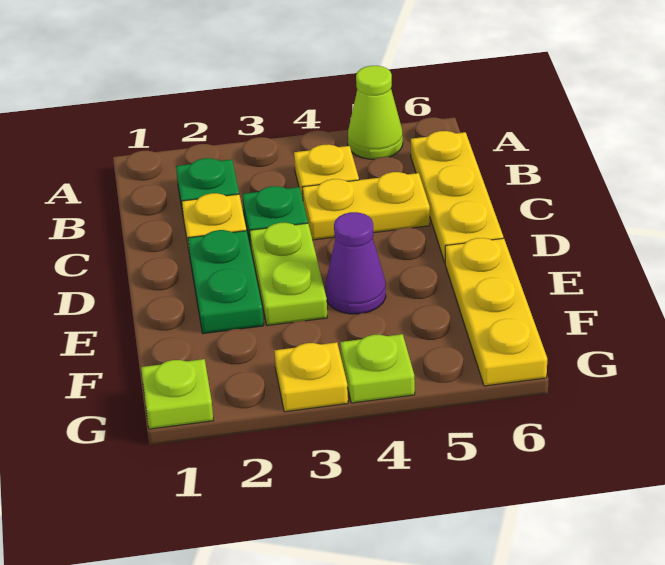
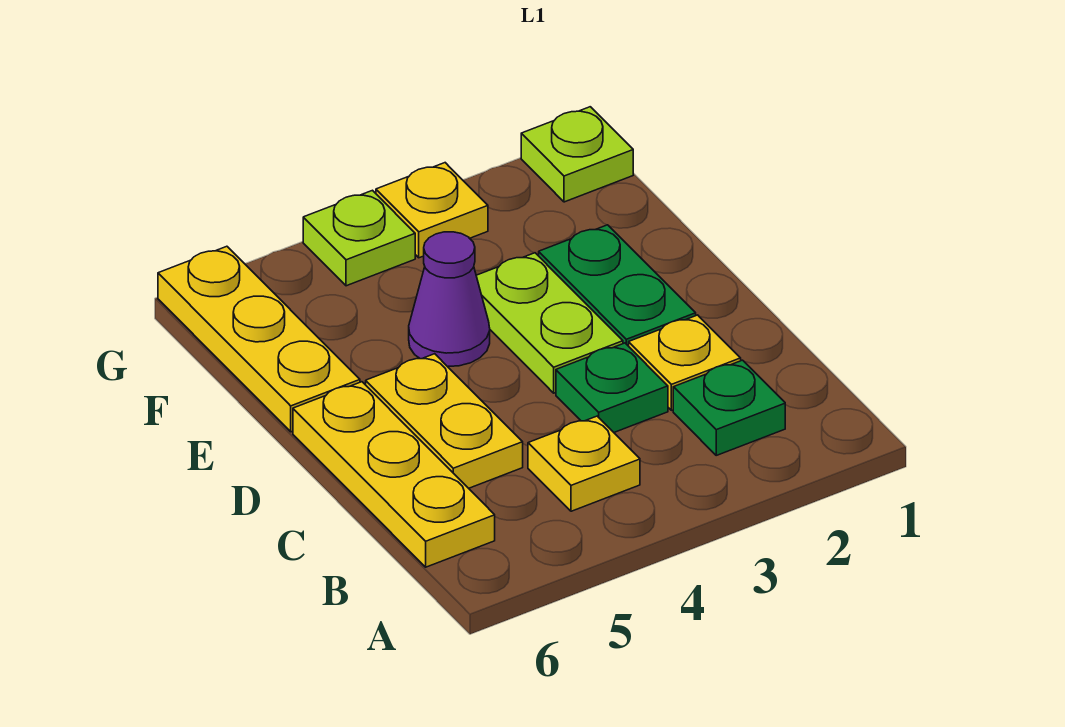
lime cone A5 level 1 -> none
yellow plate C4:C5 level 1 -> yellow plate C5:D5 level 1

